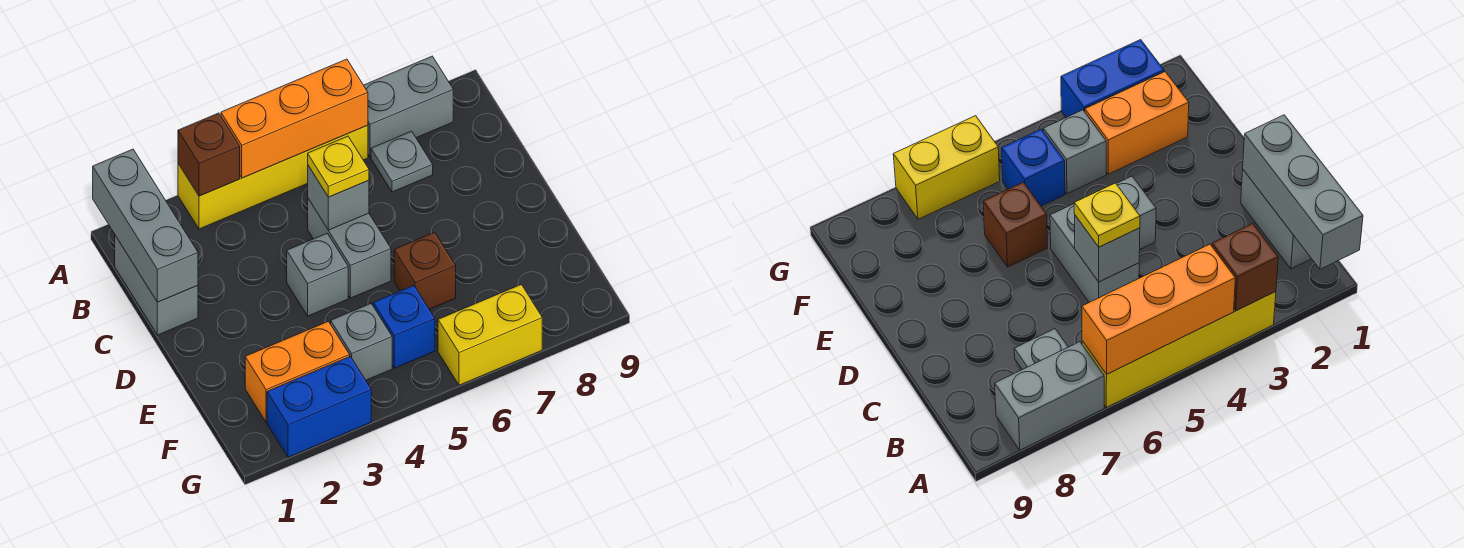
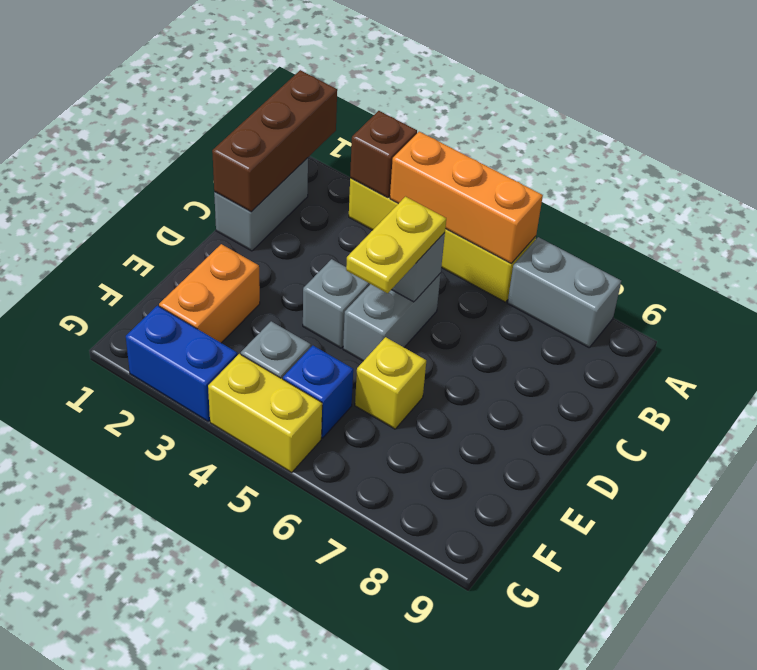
grey brick A1:C1 level 2 -> brown brick A1:C1 level 2
grey plate B7 level 1 -> none
yellow plate C5 level 3 -> yellow plate C5:D5 level 3
brown brick E6 level 1 -> yellow brick E6 level 1
orange brick F2:F3 level 1 -> orange brick E2:F2 level 1
yellow brick G6:G7 level 1 -> yellow brick G4:G5 level 1

